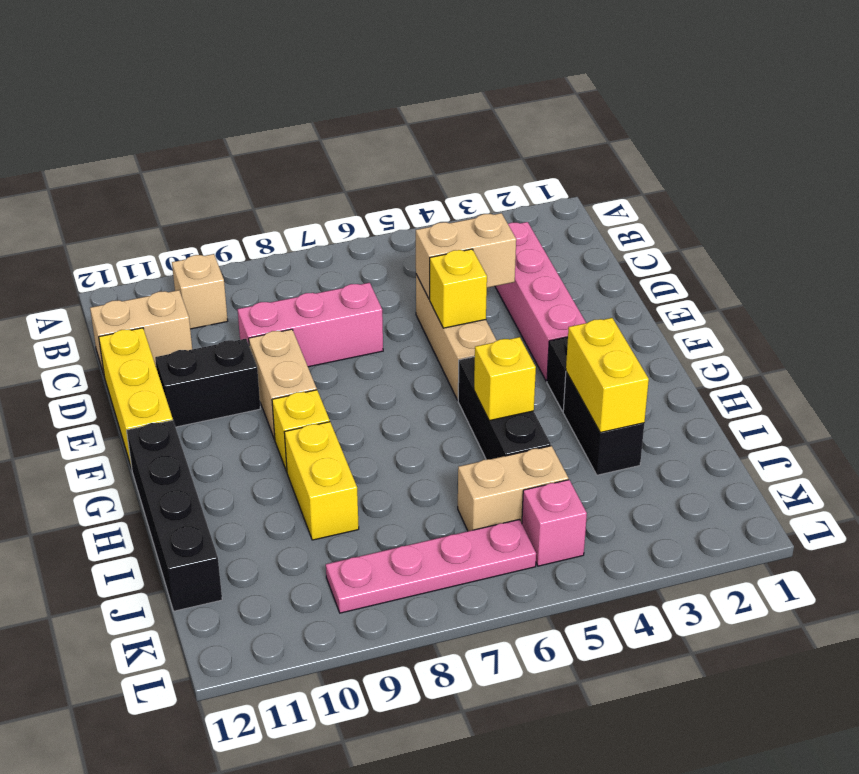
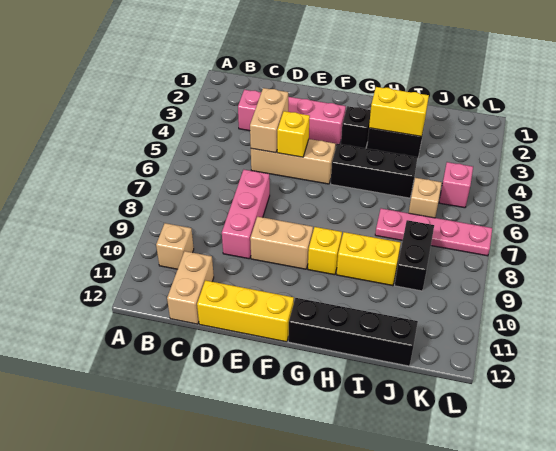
black brick E10:E11 level 1 -> black brick J8:J9 level 1
yellow brick H5 level 2 -> none
tan brick J5:J6 level 1 -> tan brick J6 level 1
pink plate K6:K9 level 1 -> pink plate I7:L7 level 1

